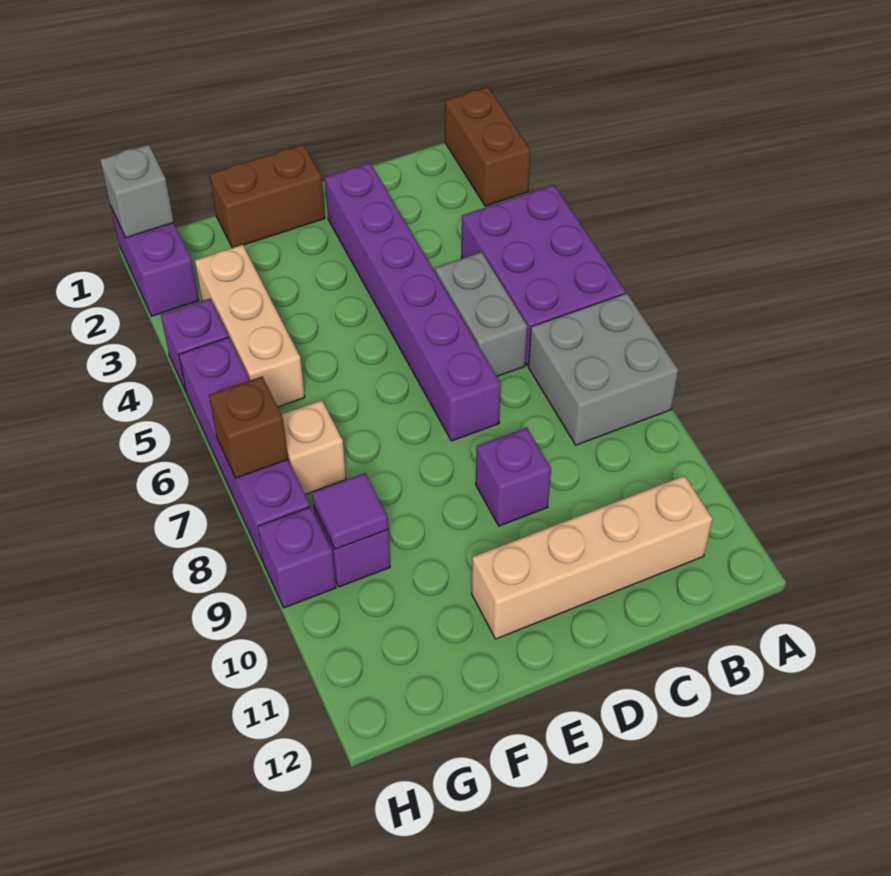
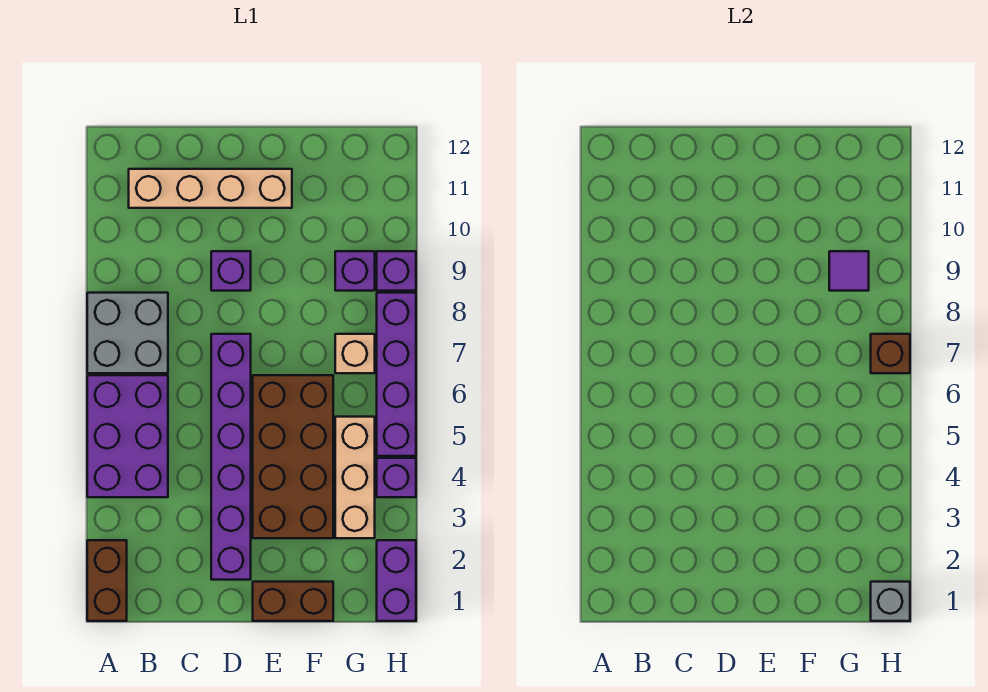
grey brick C5:C6 level 1 -> none
none -> brown brick E3:F6 level 1

